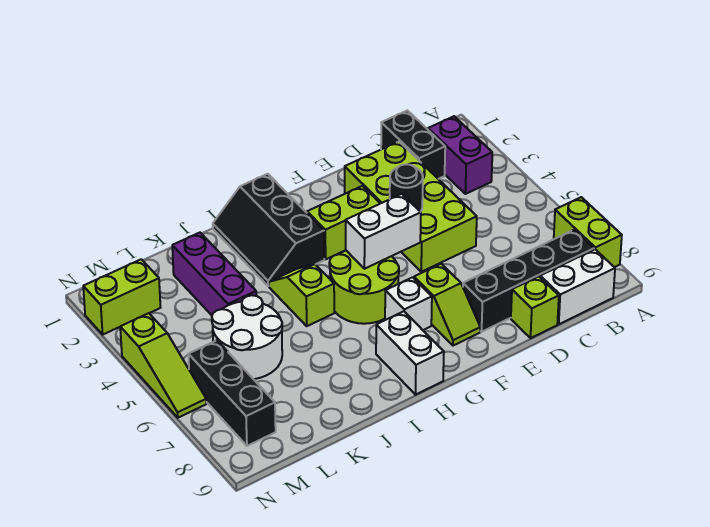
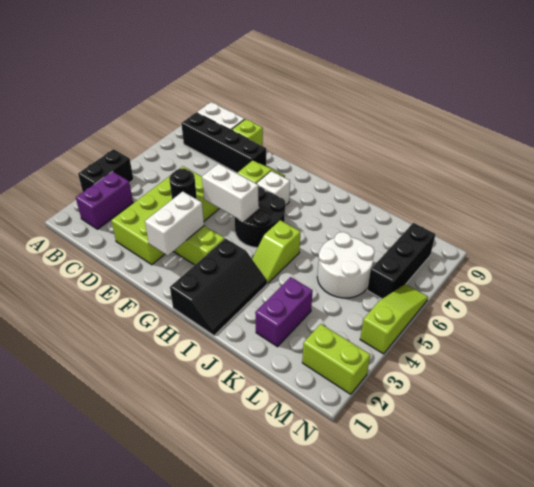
lime brick A7:A8 level 1 -> none
black brick C1:C2 level 1 -> black brick A3:A4 level 1
lime round brick G5:H6 level 1 -> black round brick G5:H6 level 1
white brick H8:H9 level 1 -> white brick F2:F3 level 2
purple brick K2:K4 level 1 -> purple brick K2:K3 level 1

